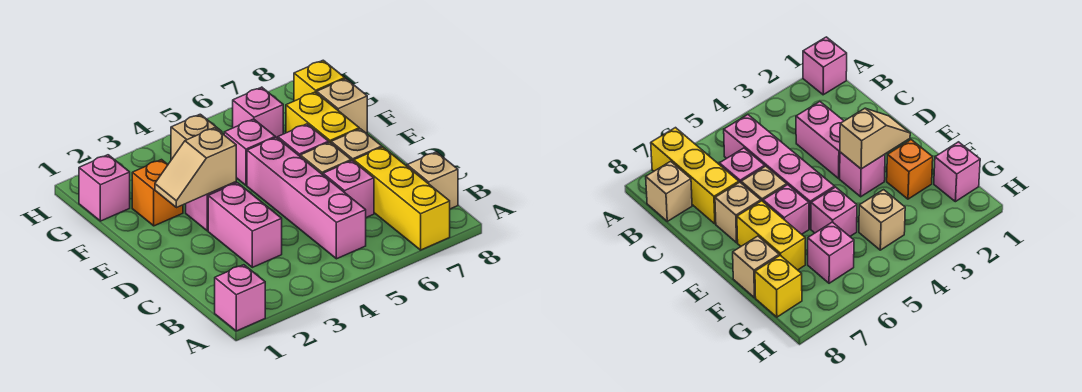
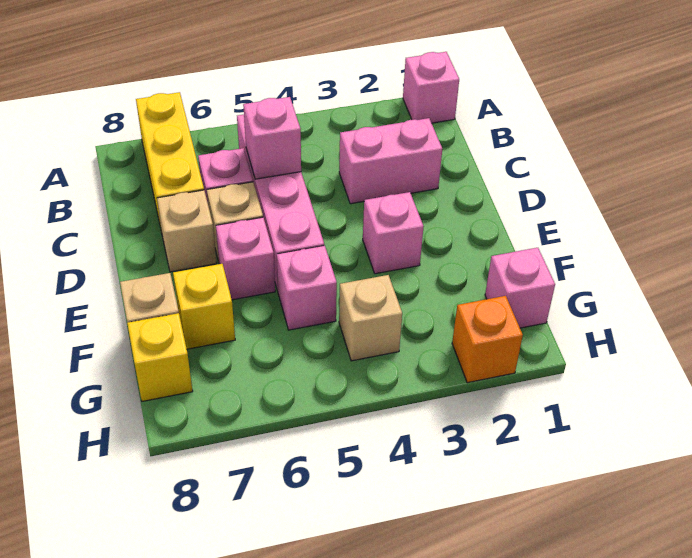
tan brick B8 level 1 -> none
pink brick C3:D3 level 1 -> pink brick C2:C3 level 1
tan slope E2:E3 level 2 top 3 -> none
yellow brick E7:F7 level 1 -> yellow brick F7 level 1
orange brick F2 level 1 -> orange brick H2 level 1
pink brick G6 level 1 -> pink brick C5 level 2

